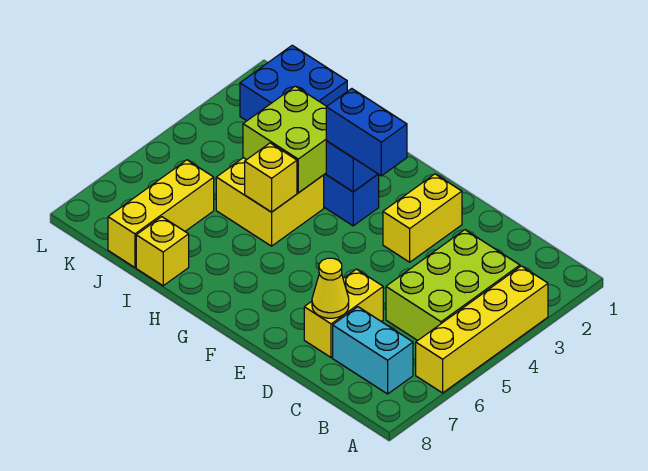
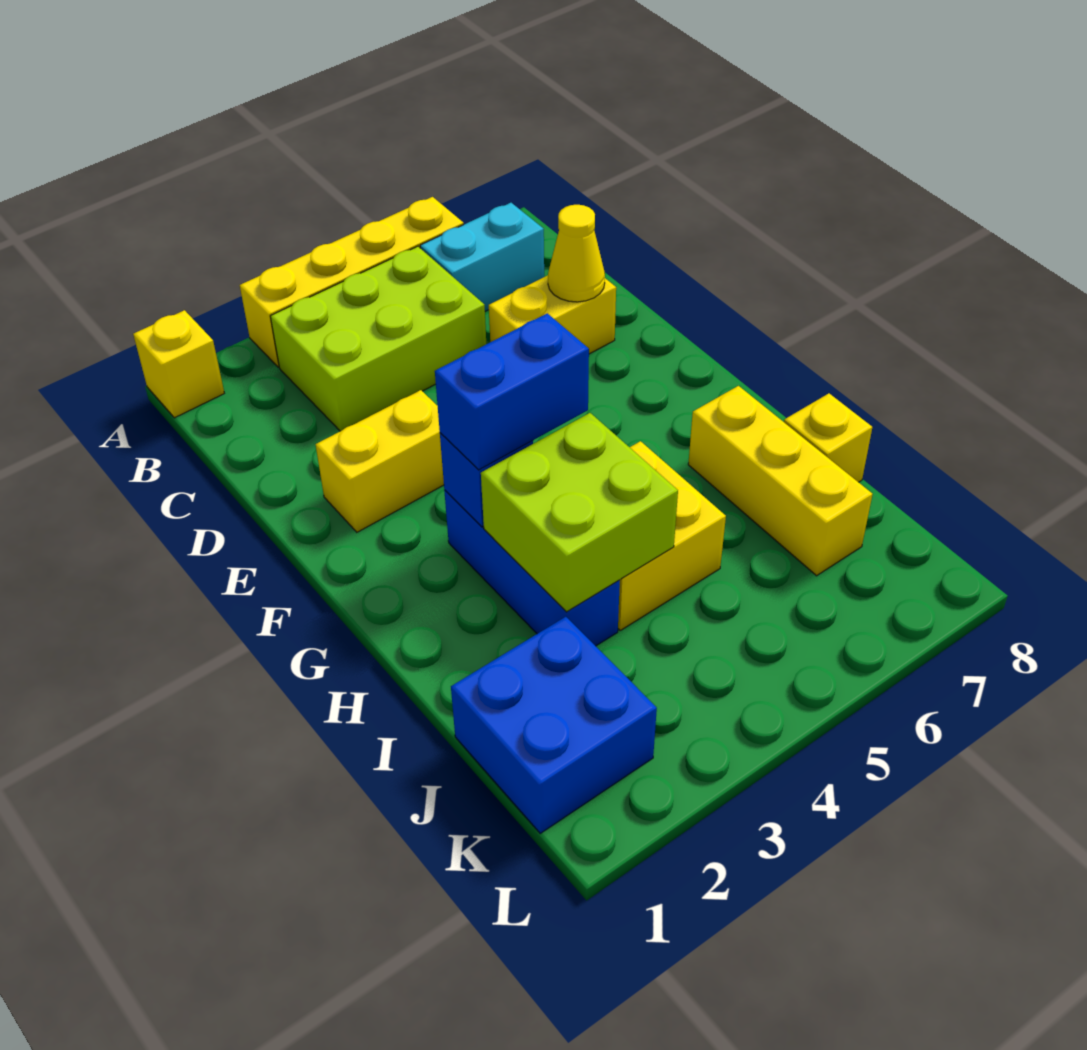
cyan brick B7:C7 level 1 -> cyan brick B6:B7 level 1
blue brick F3:G3 level 3 -> blue brick G3:G4 level 3
yellow brick H5 level 2 -> yellow brick A1 level 1
yellow brick J6:J8 level 1 -> yellow brick H7:J7 level 1

